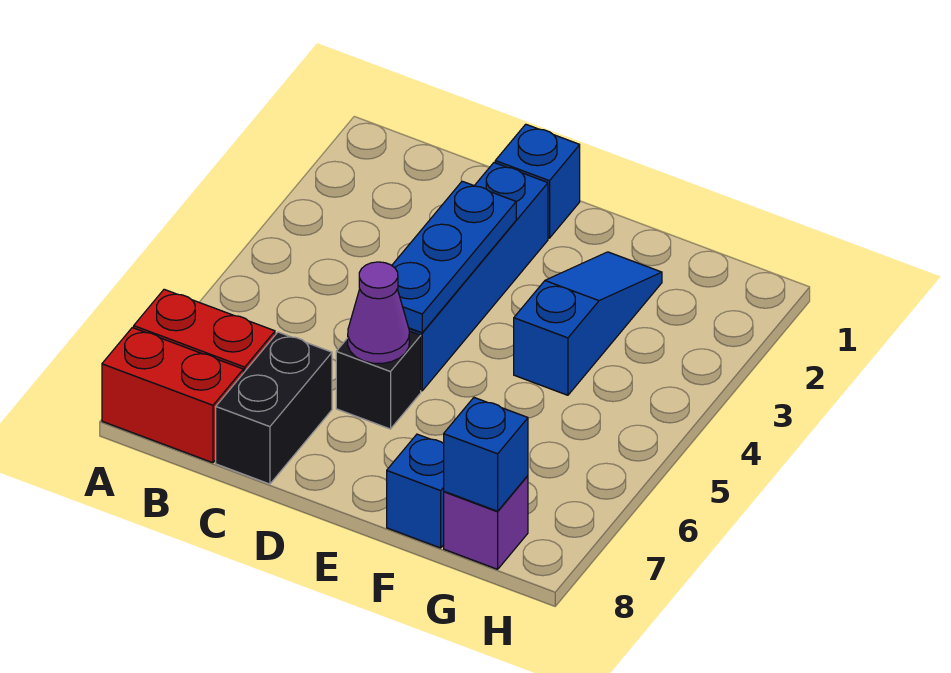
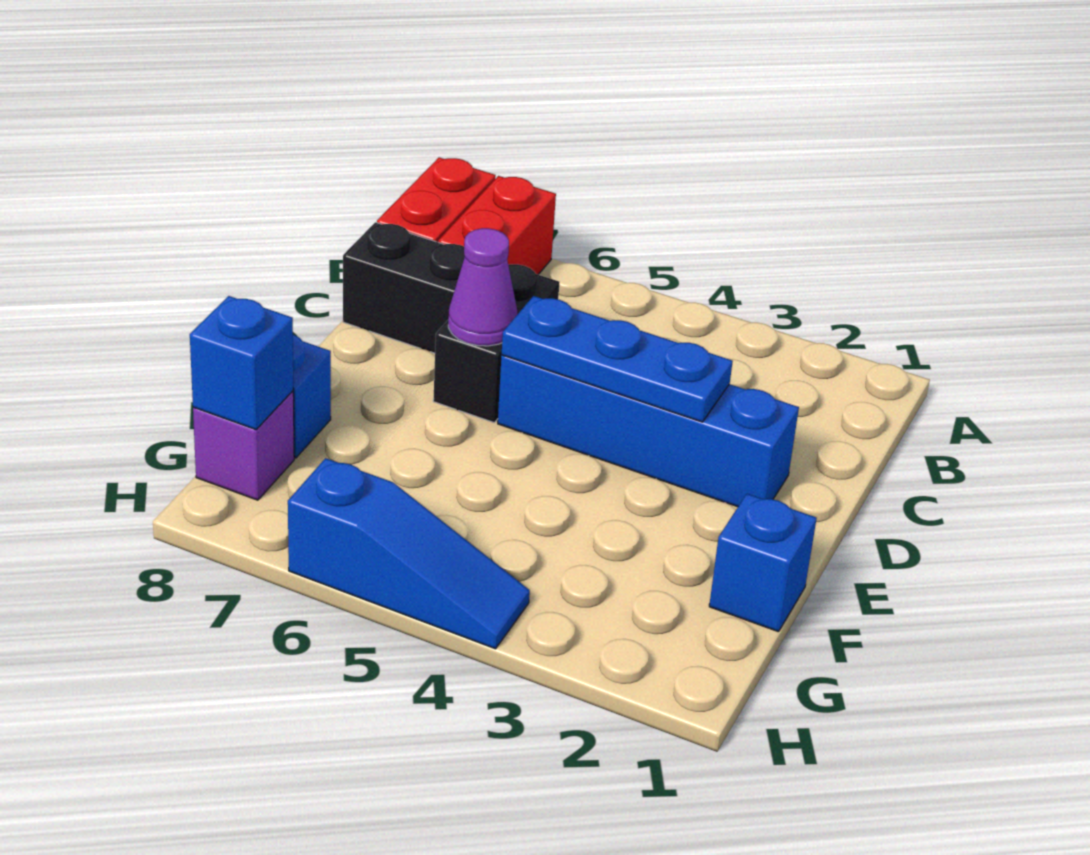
blue brick D1 level 1 -> blue brick F1 level 1
black brick D6 level 1 -> black brick C6:D6 level 1
blue slope F2:F4 level 1 top 4 -> blue slope H4:H6 level 1 top 6

